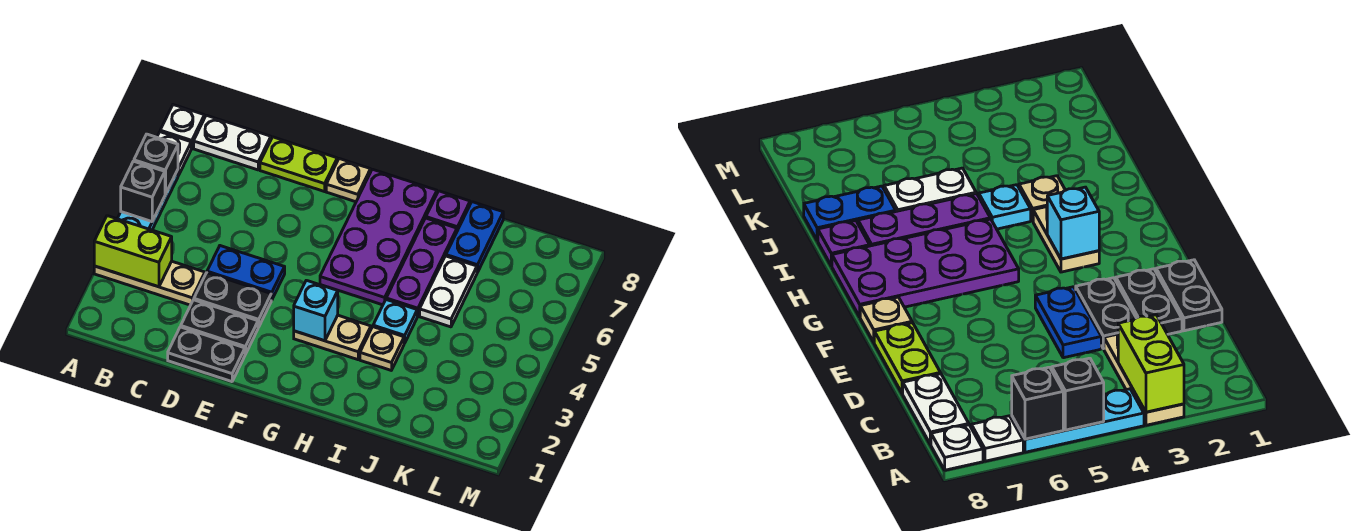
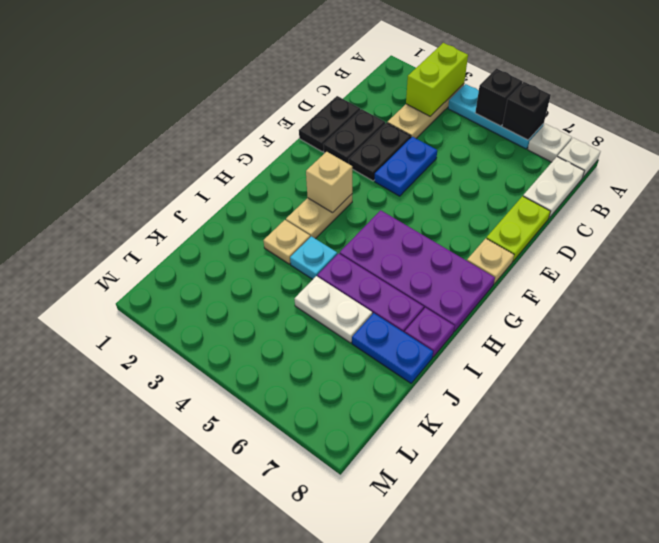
cyan brick G3 level 2 -> tan brick G3 level 2

